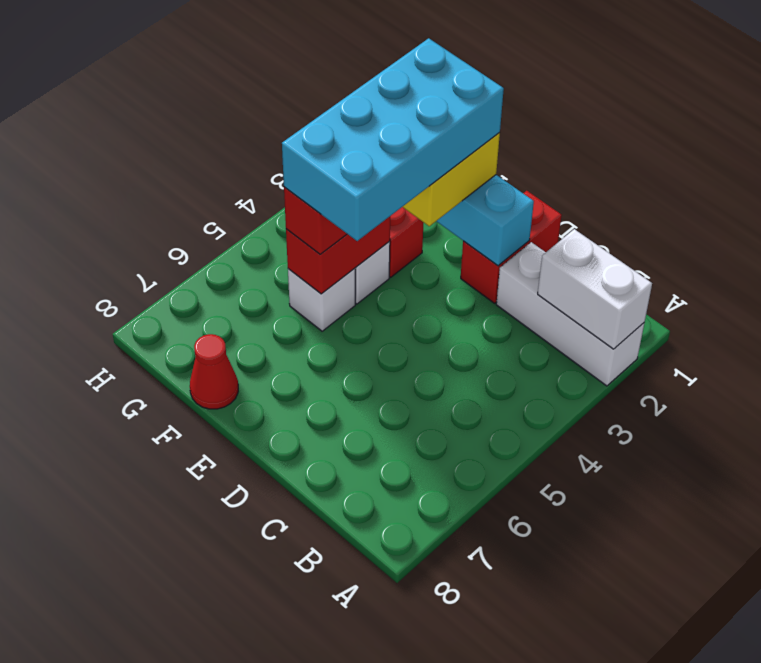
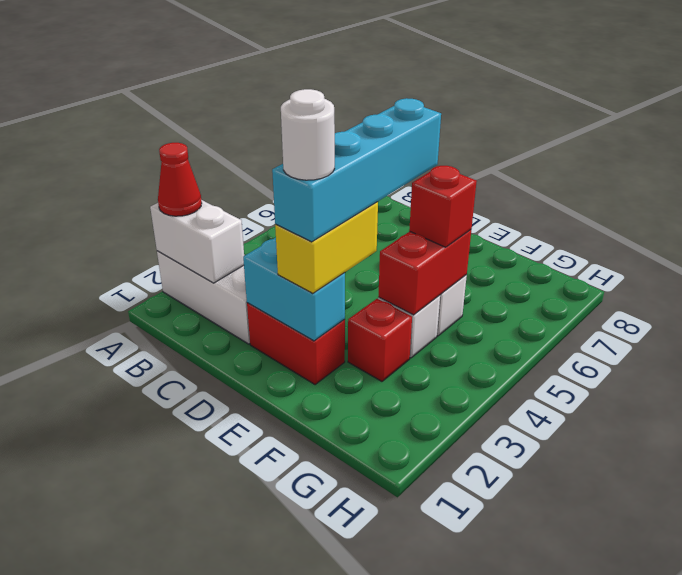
red brick D1:D2 level 1 -> red brick D2:E2 level 1
cyan brick E2:F5 level 4 -> cyan brick E2:E5 level 4
none -> white round brick E2 level 5
red cone F8 level 1 -> red cone A2 level 3

